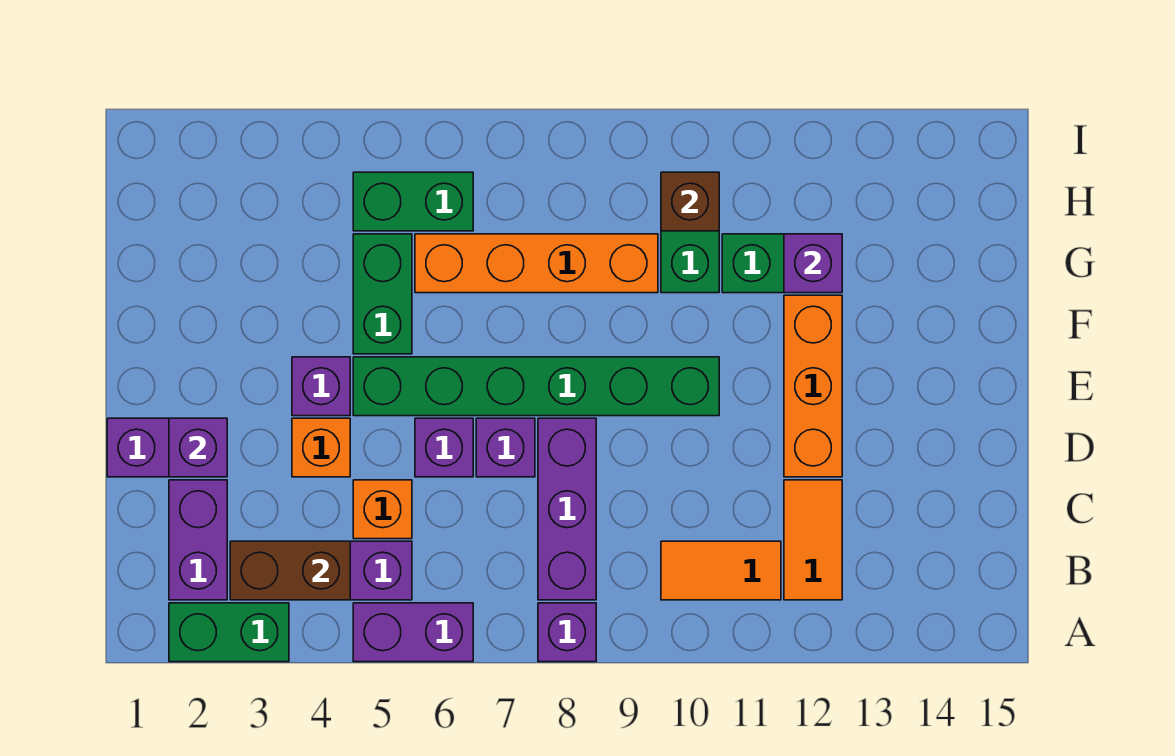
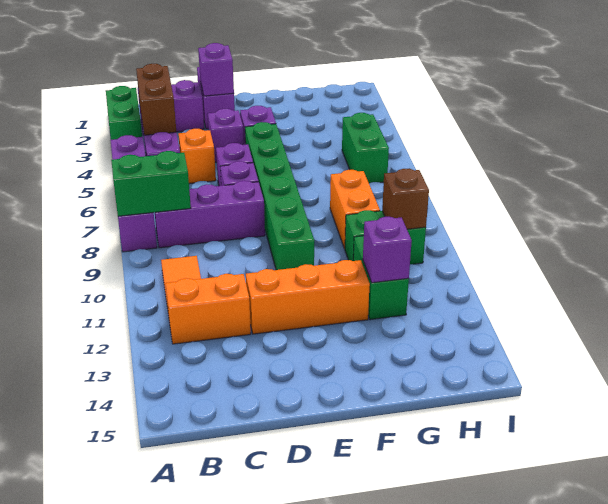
orange tile B12:C12 level 1 -> orange brick B12:C12 level 1
orange brick D4 level 1 -> purple brick D4 level 1
green brick F5:G5 level 1 -> green brick A8:B8 level 2
orange brick G6:G9 level 1 -> orange brick G8:G9 level 1

